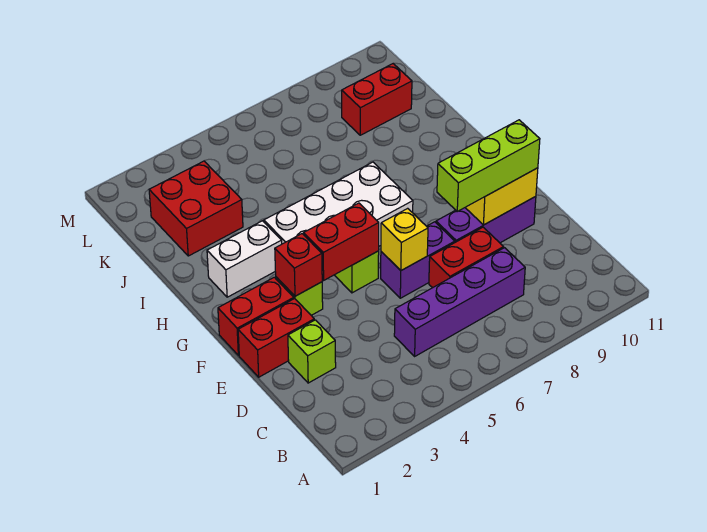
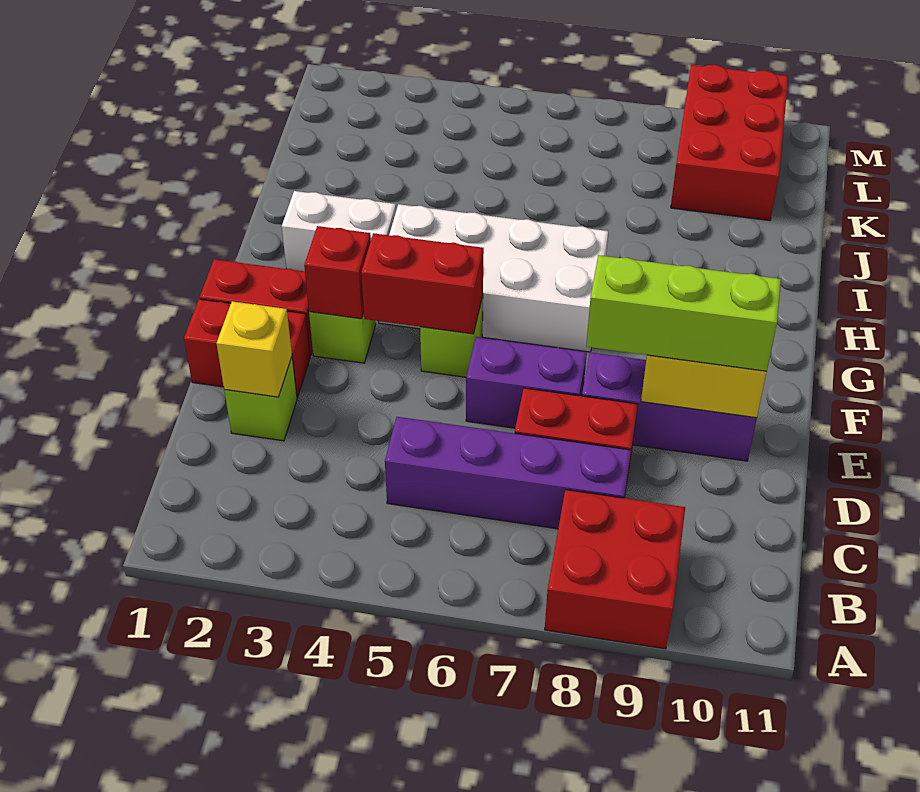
yellow brick E6 level 2 -> yellow brick D2 level 2
red brick J2:K3 level 1 -> red brick A8:B9 level 1
red brick K9:K10 level 1 -> red brick K9:M10 level 1

